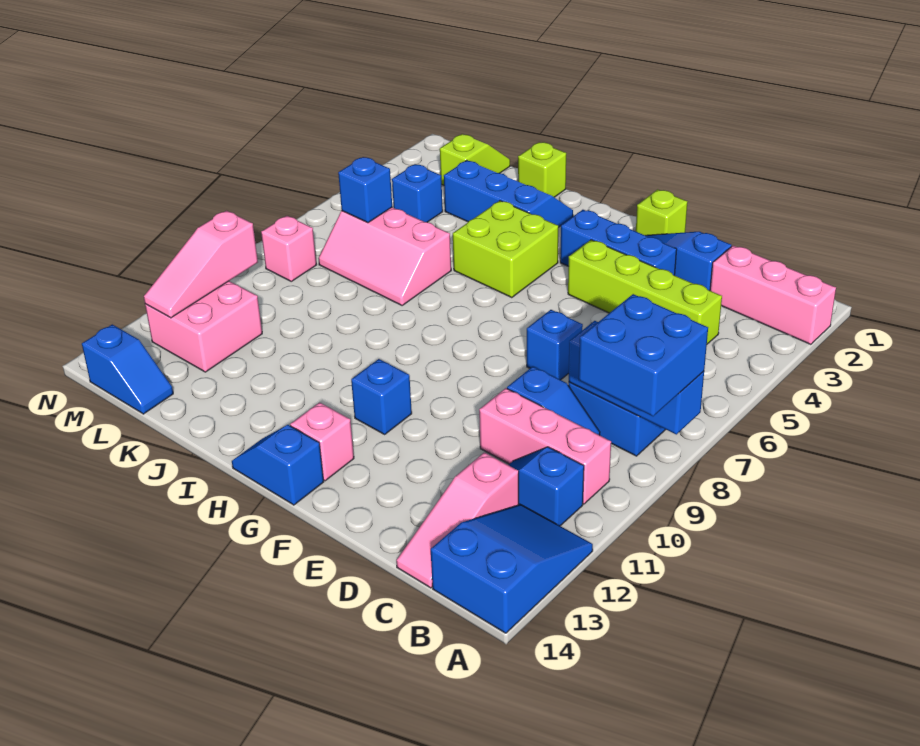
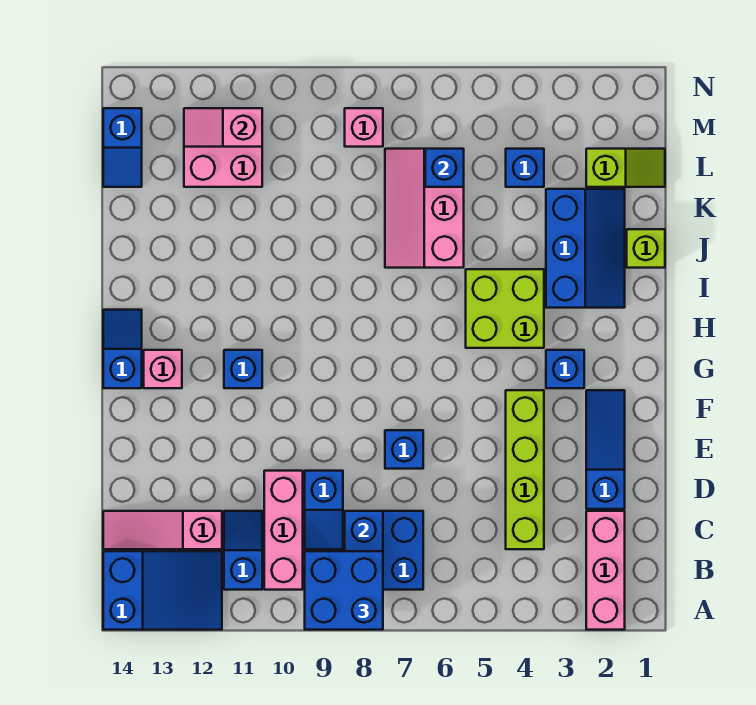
blue brick E3:G3 level 1 -> blue brick G3 level 1
lime brick F1 level 1 -> none
pink slope M10:M12 level 2 top 10 -> pink slope M11:M12 level 2 top 11

